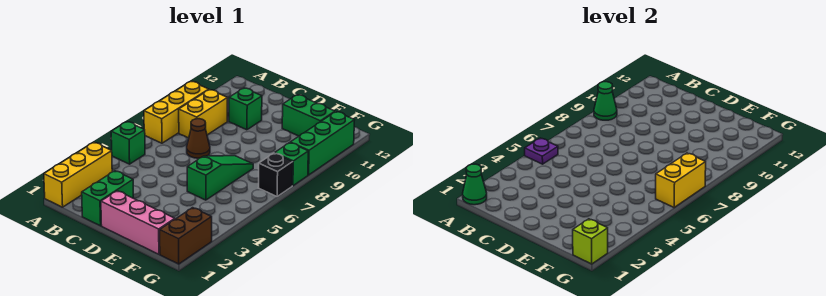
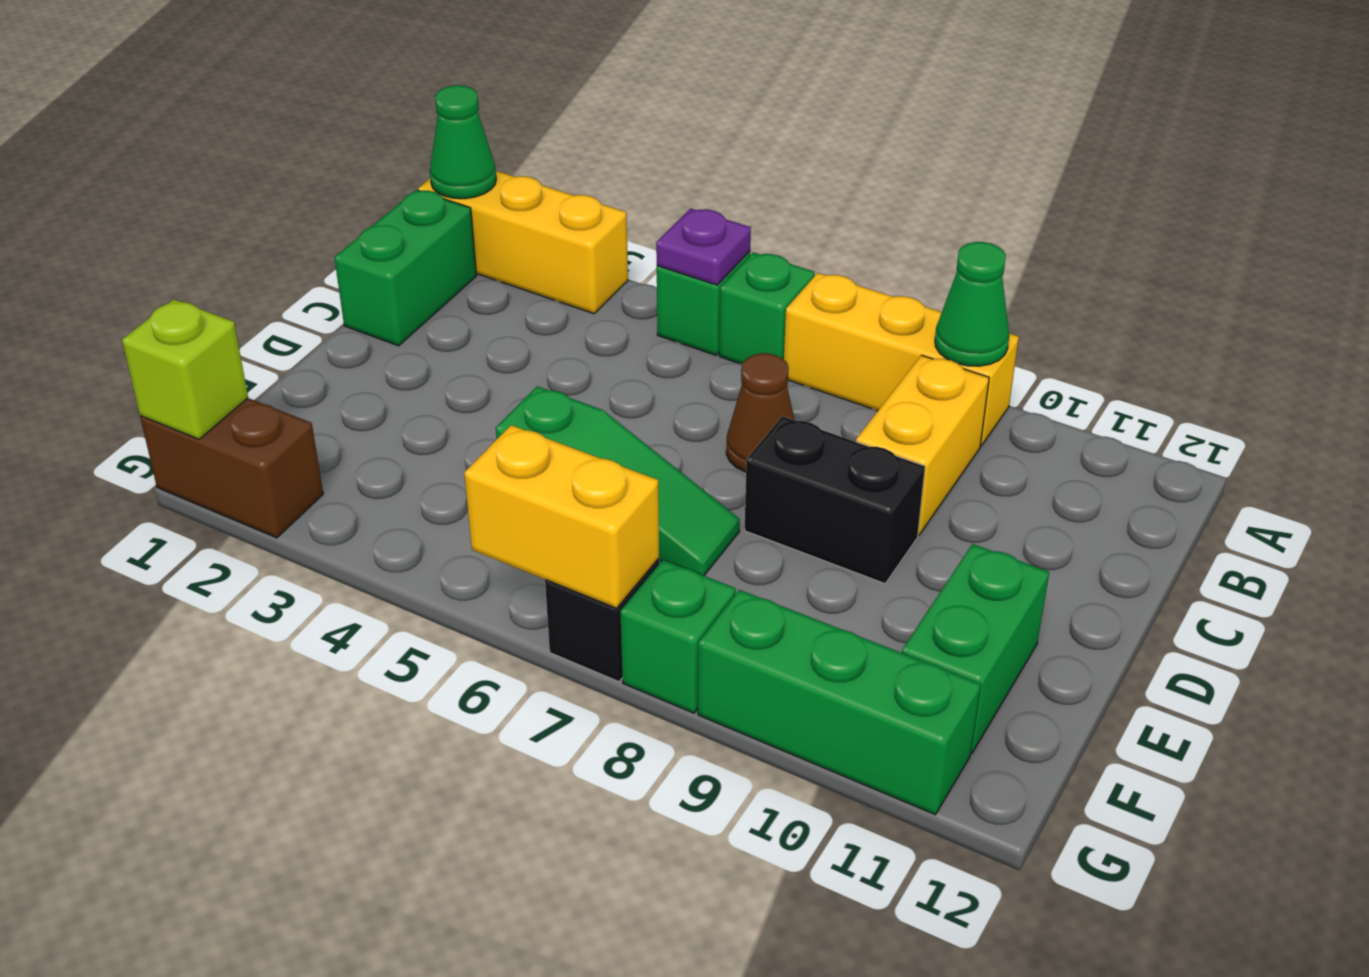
yellow brick B8:B9 level 1 -> yellow brick B9:C9 level 1
green brick C1:C2 level 1 -> green brick B1:C1 level 1
green brick C10 level 1 -> green brick A6 level 1
pink brick D1:F1 level 1 -> none
none -> black brick D8:D9 level 1

